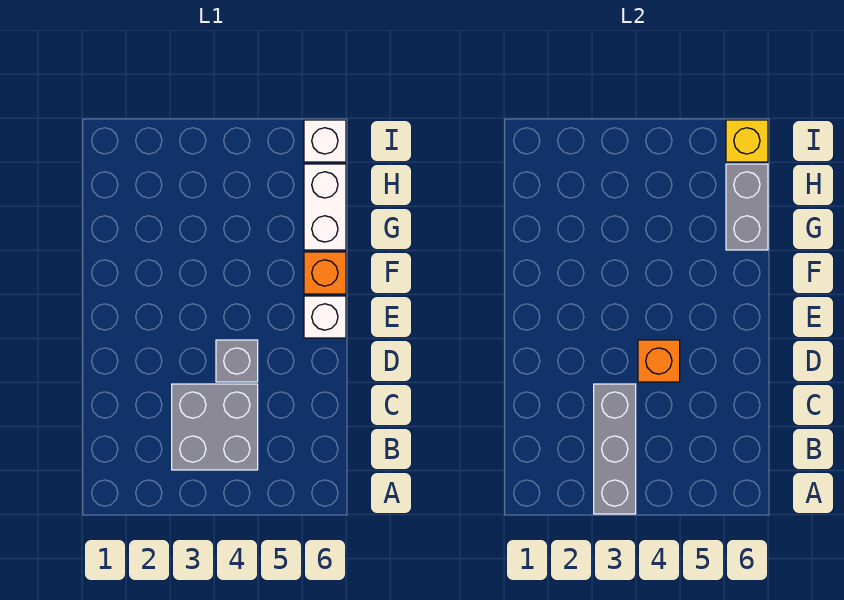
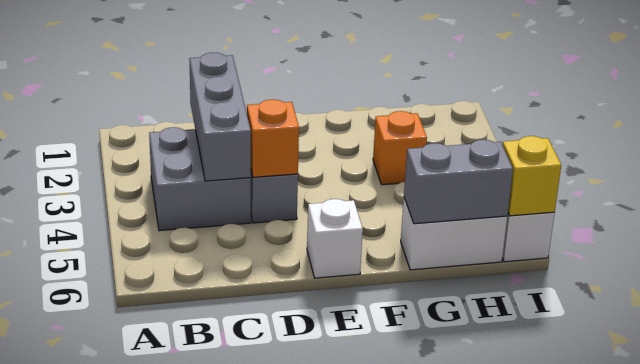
grey brick A3:C3 level 2 -> grey brick C2:C4 level 2
orange brick F6 level 1 -> orange brick G3 level 1

